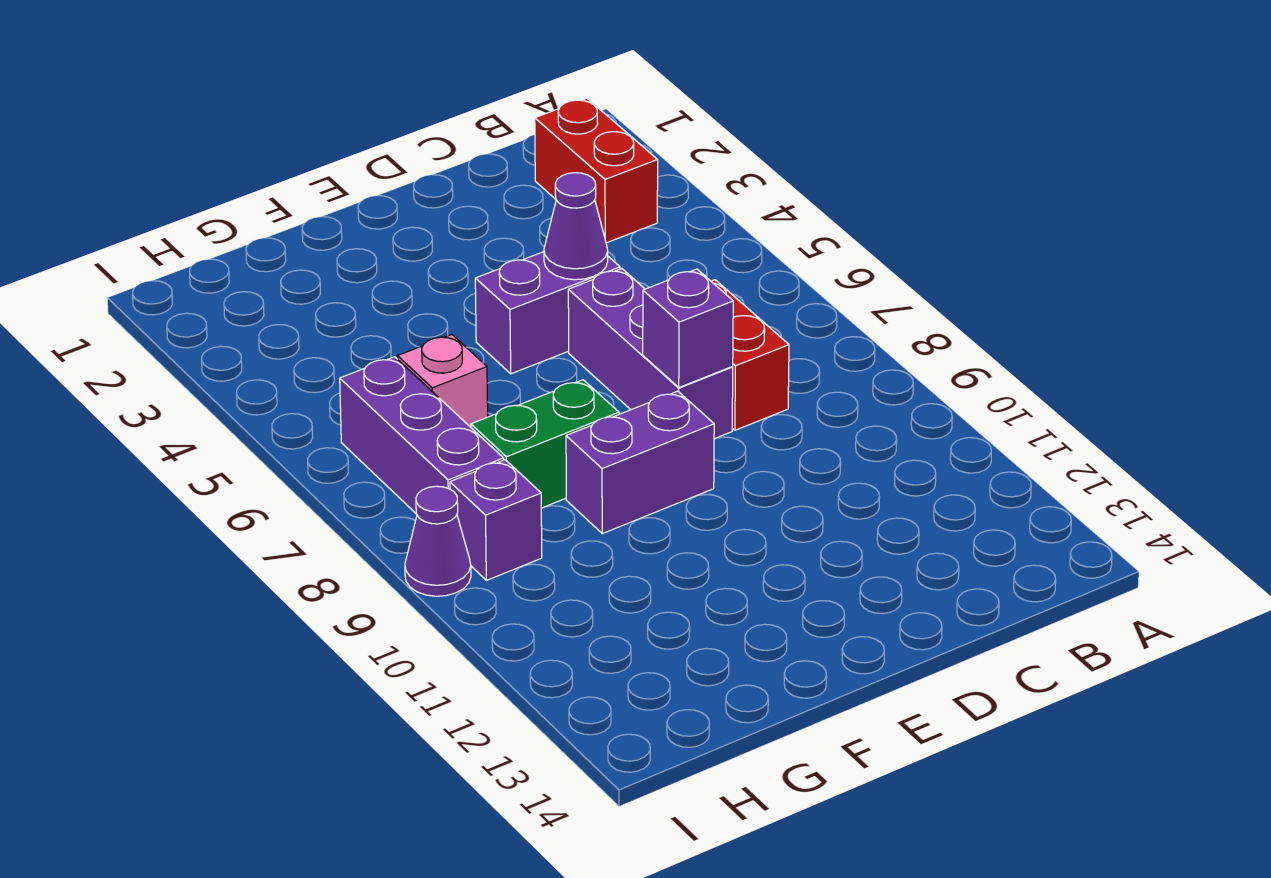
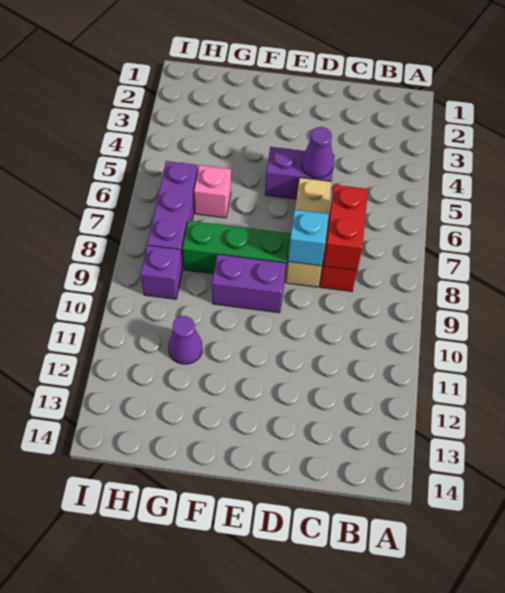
red brick B2:B3 level 1 -> red brick C7:C8 level 2
purple brick D6:D8 level 1 -> tan brick D6:D8 level 1
purple brick D8 level 2 -> cyan brick D8 level 2
green brick F8:G8 level 1 -> green brick E8:G8 level 1
purple cone I9 level 1 -> purple cone G11 level 1

